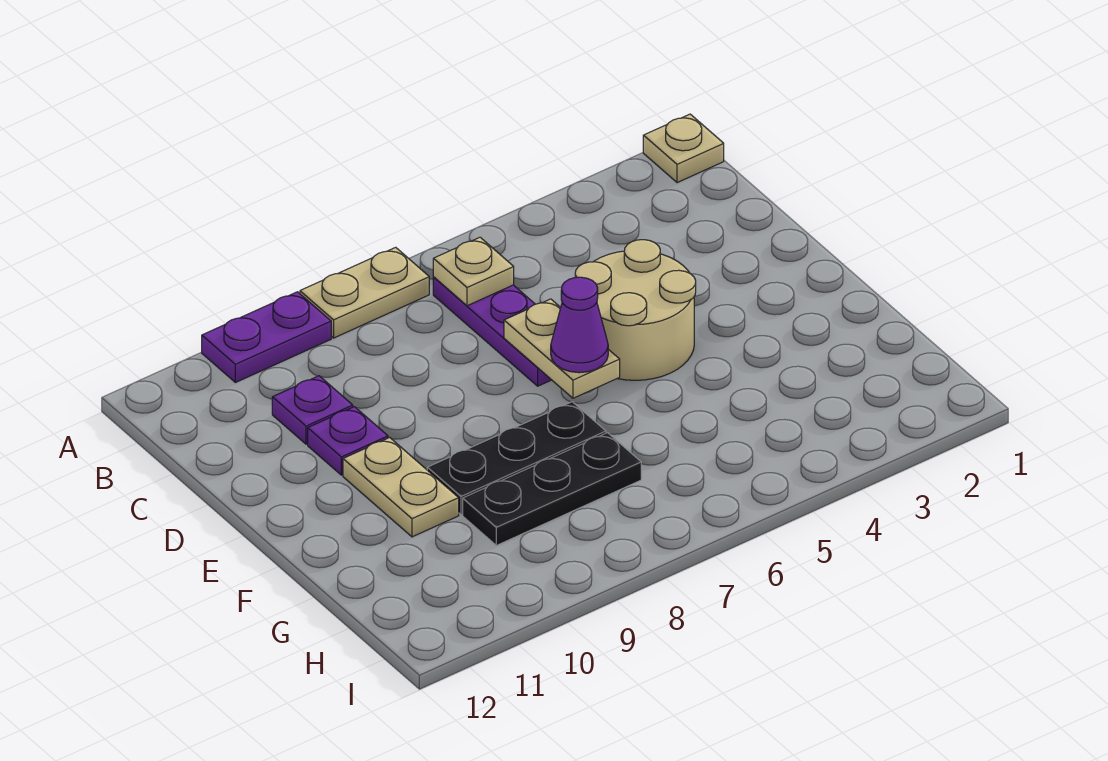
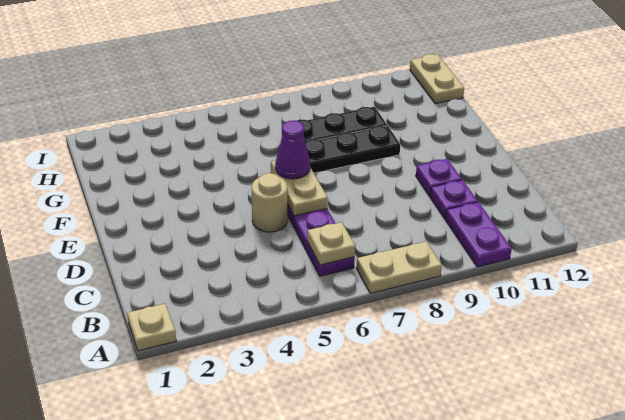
purple plate A9:A10 level 1 -> purple plate A10:B10 level 1
tan round brick D4:E5 level 1 -> tan round brick D5 level 1
tan plate E10:F10 level 1 -> tan plate H12:I12 level 1

